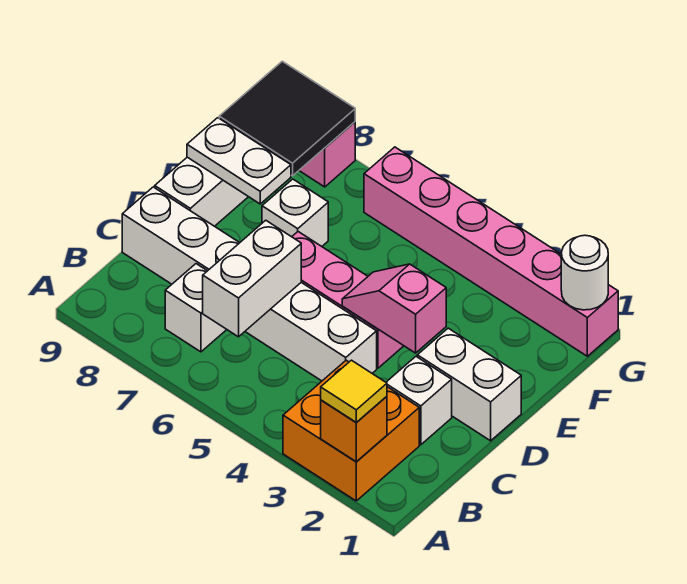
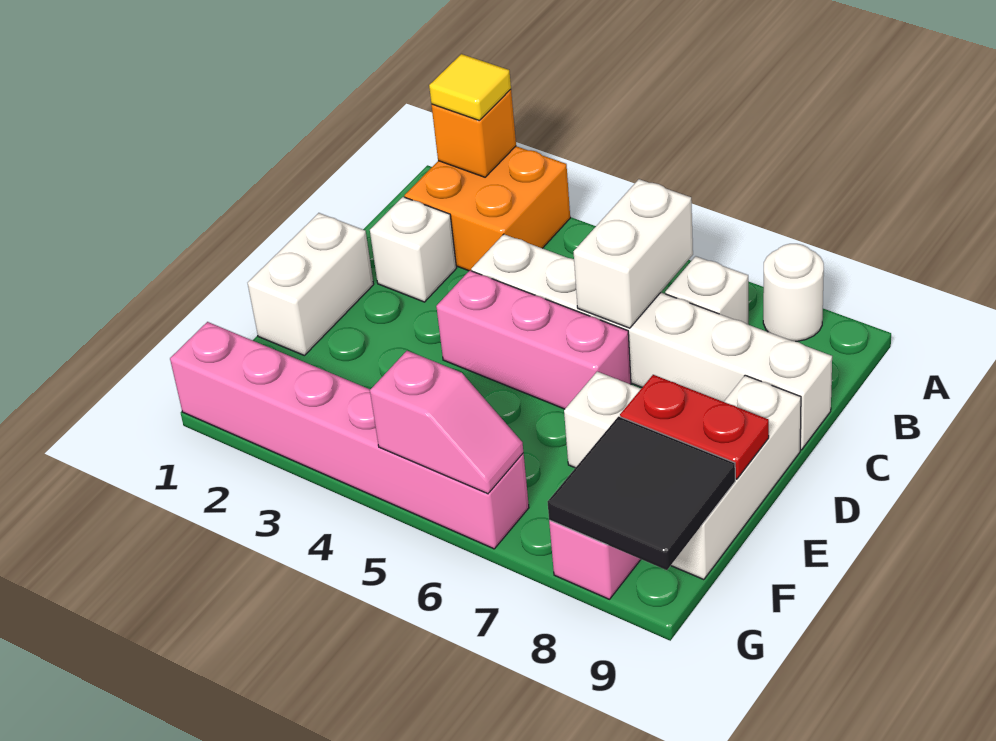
white brick D1:D2 level 1 -> white brick D1:E1 level 1
pink slope D3:D4 level 2 top 3 -> pink slope G5:G6 level 2 top 5
white plate E8:E9 level 2 -> red plate E8:E9 level 2
white round brick G1 level 2 -> white round brick A8 level 1

